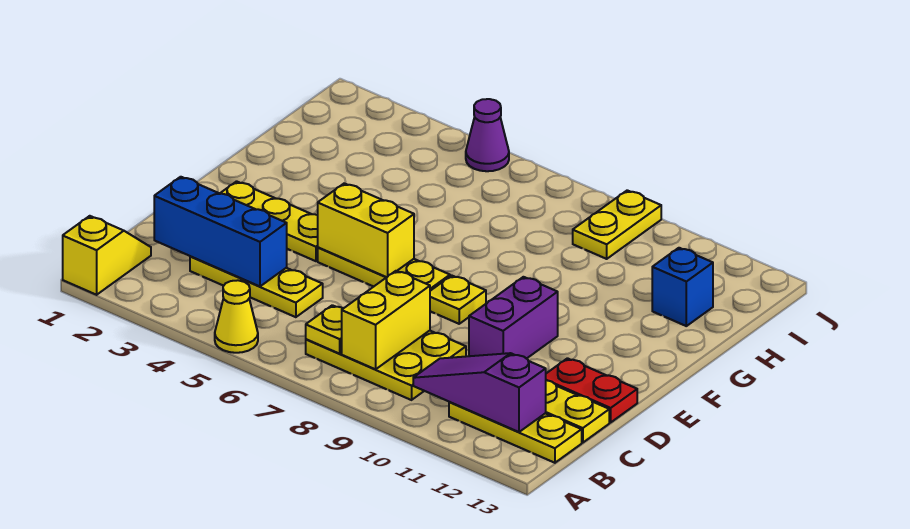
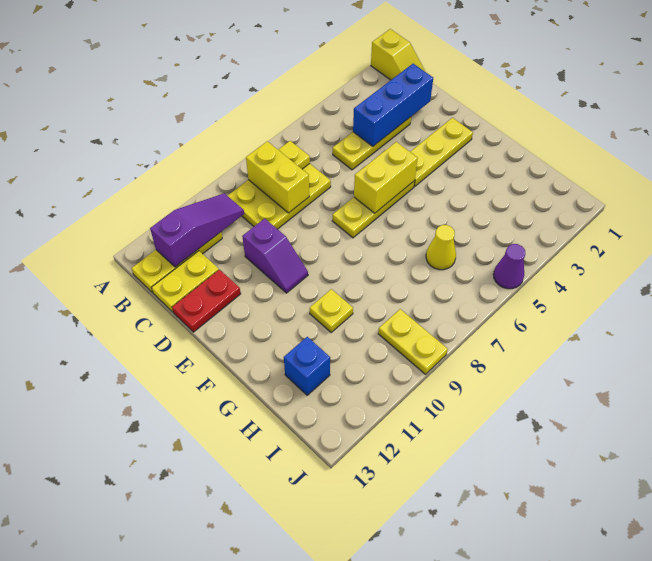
yellow cone A5 level 1 -> yellow cone H6 level 1
purple brick D10:E10 level 1 -> purple slope D10:E10 level 1 top D
yellow plate E8 level 1 -> yellow plate G10 level 1

